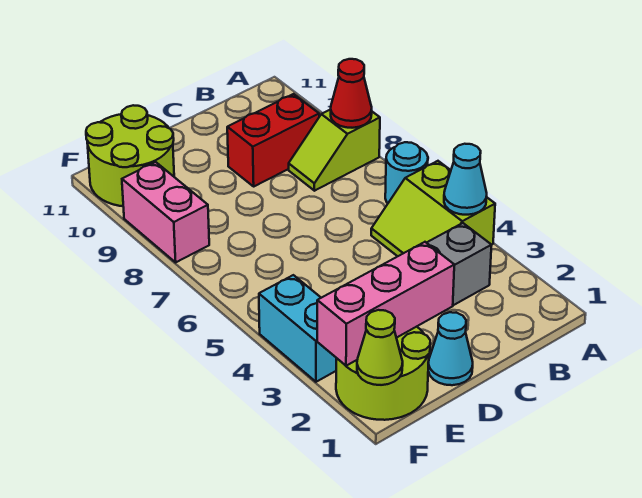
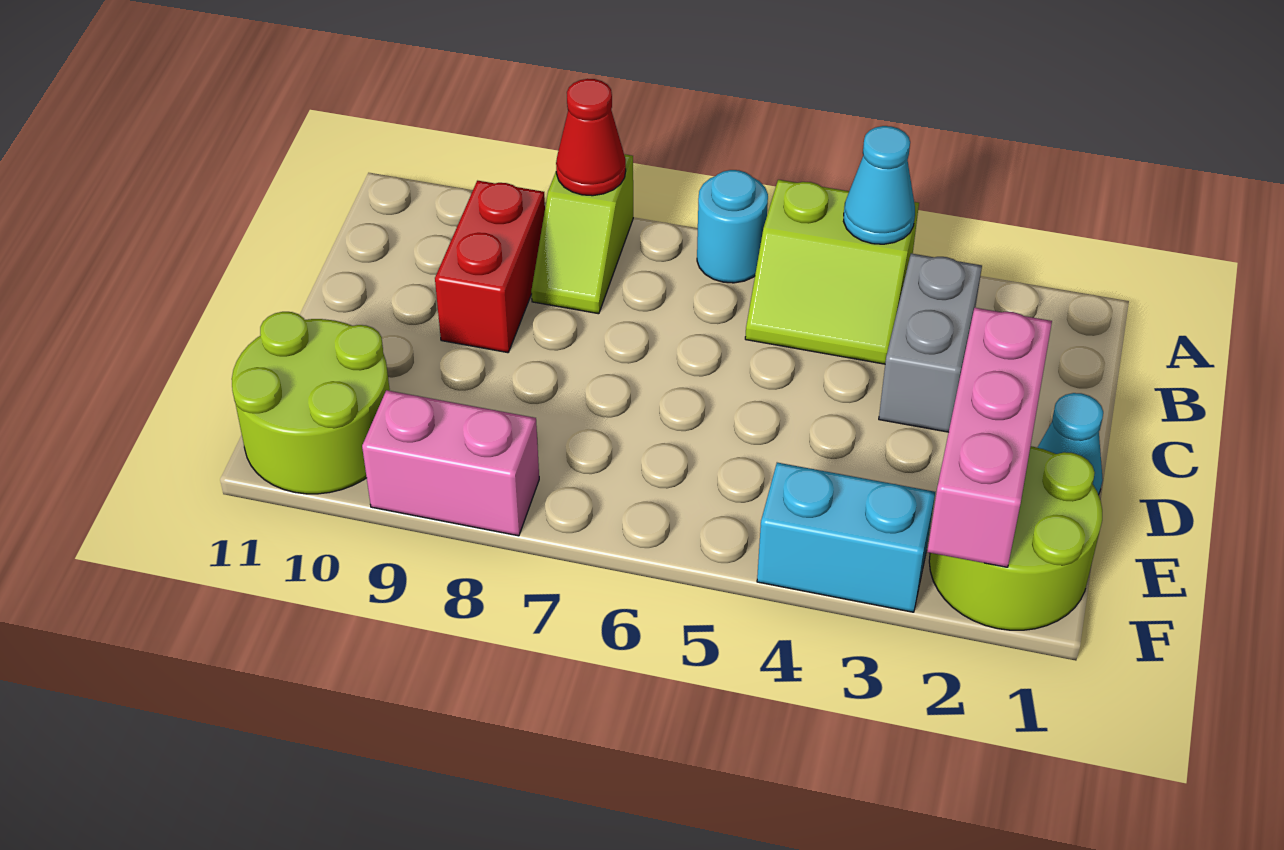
lime cone F1 level 2 -> none

